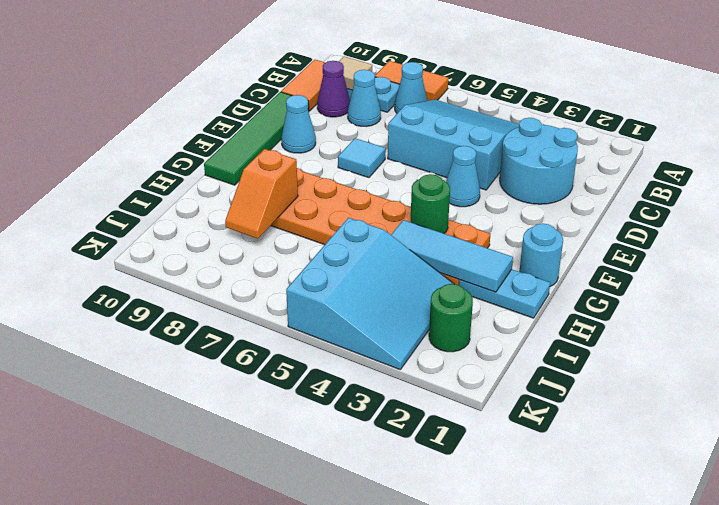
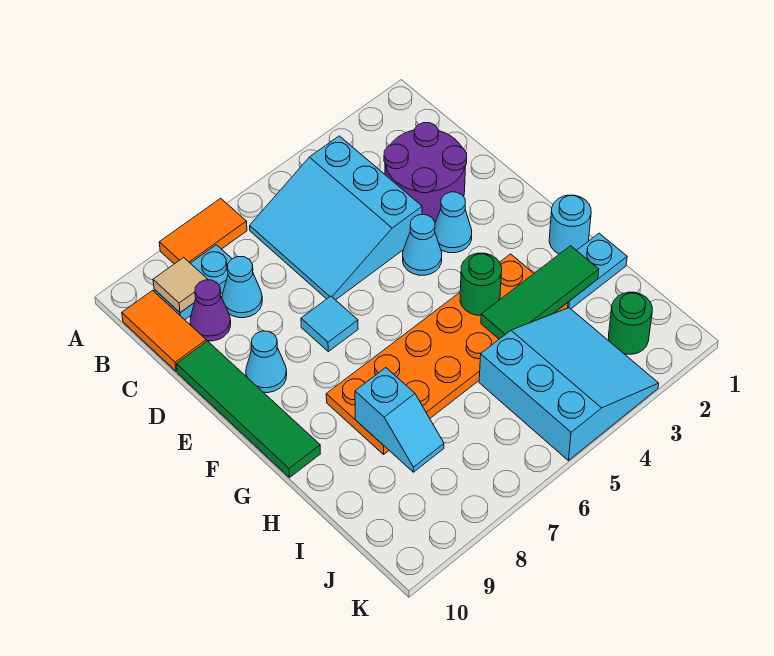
cyan slope B4:D6 level 1 top D -> cyan slope B4:D6 level 1 top 4
cyan cone B7 level 1 -> cyan cone E3 level 1
cyan round brick C2:D3 level 1 -> purple round brick C2:D3 level 1
cyan tile H2:H4 level 2 -> green tile H2:H4 level 2
orange slope H8:I8 level 2 top H -> cyan slope H8:I8 level 2 top H

